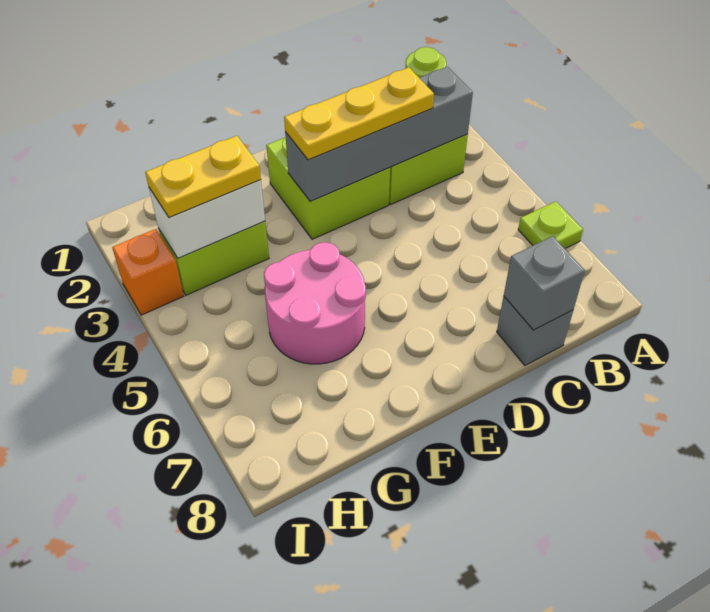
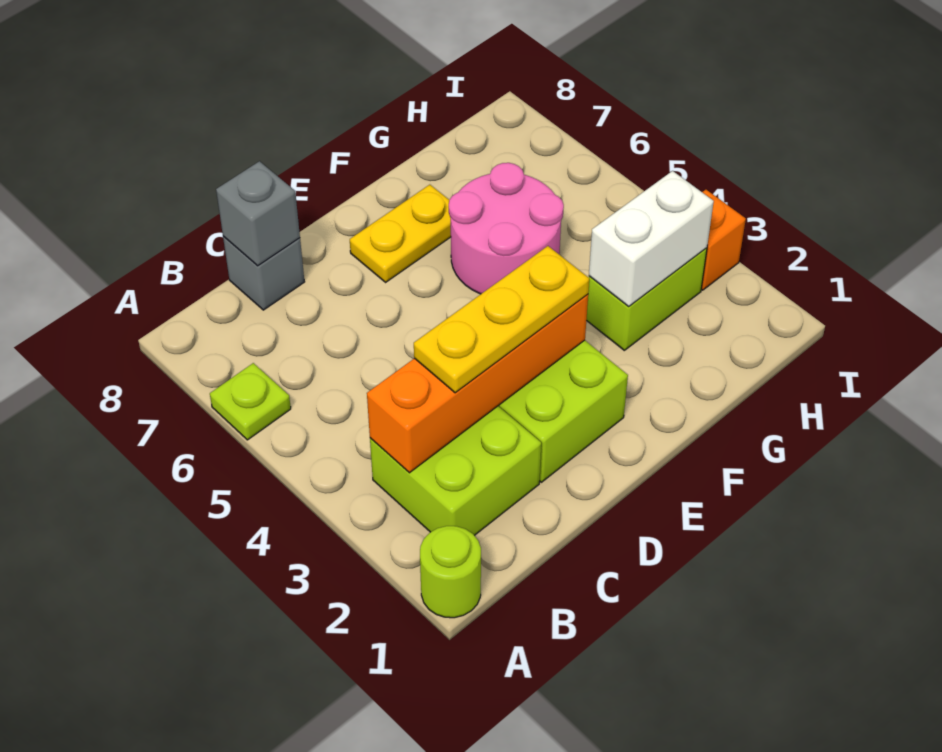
grey brick B3:E3 level 2 -> orange brick B3:E3 level 2
yellow plate G3:H3 level 3 -> yellow plate E7:F7 level 1

